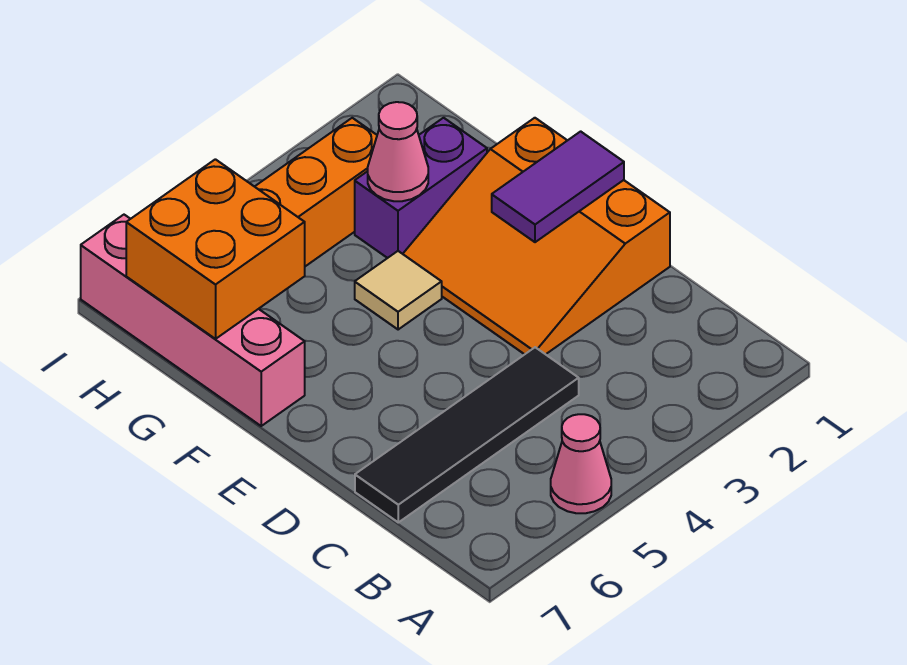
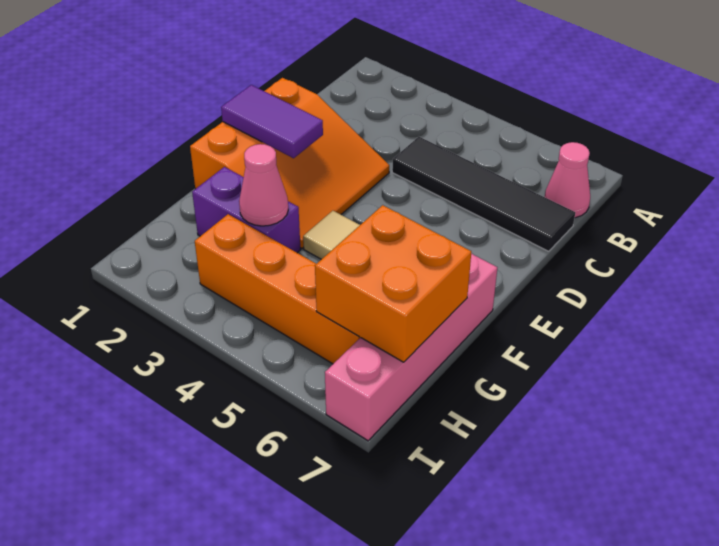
pink cone A5 level 1 -> pink cone B7 level 1

